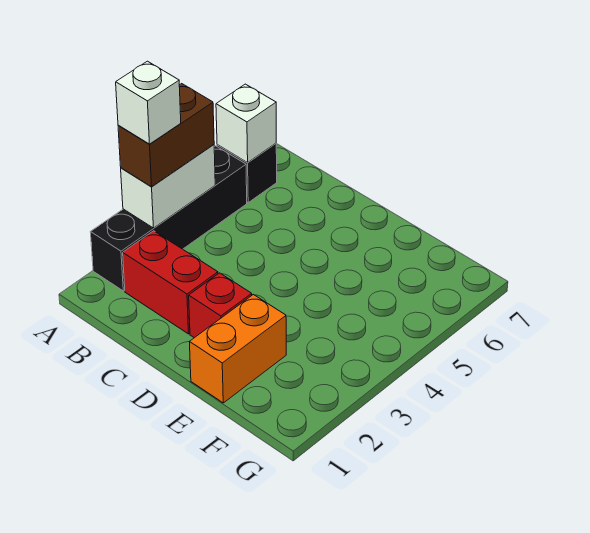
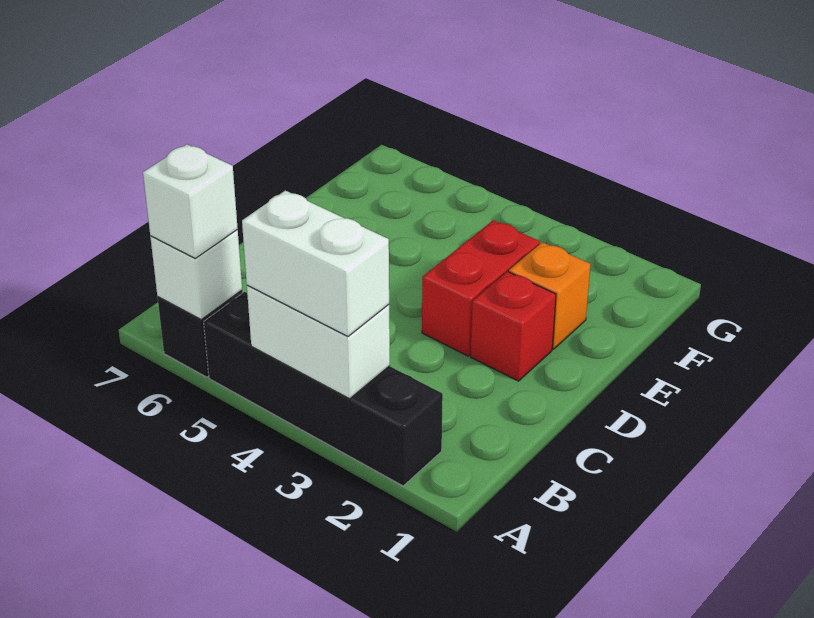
brown brick A3:A4 level 3 -> white brick A3:A4 level 3
white brick A3 level 4 -> white brick A6 level 3
red brick B2:C2 level 1 -> red brick D3:E3 level 1
orange brick E1:E2 level 1 -> orange brick E2 level 1

